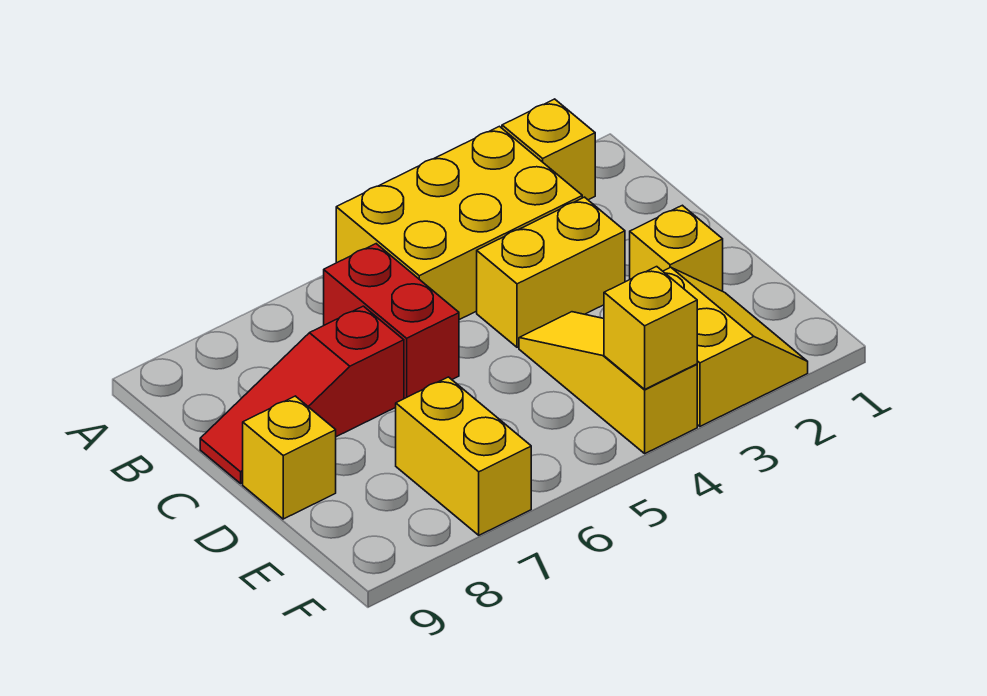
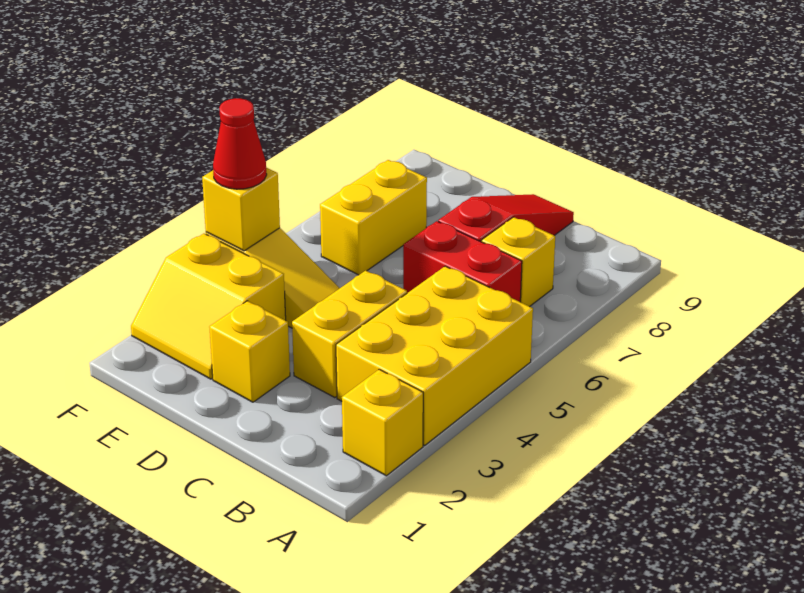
yellow brick D9 level 1 -> yellow brick B7 level 1
yellow brick E7:F7 level 1 -> yellow brick E6:E7 level 1
none -> red cone F4 level 3

